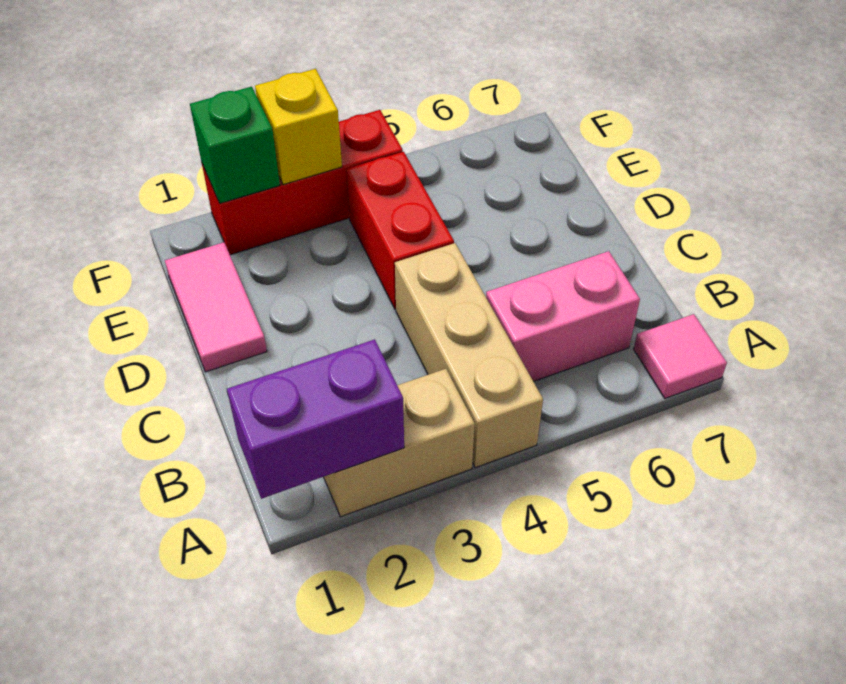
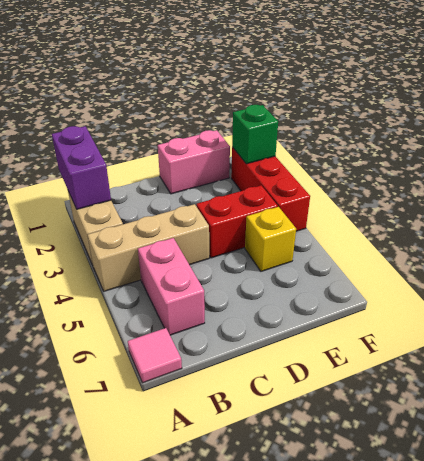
pink tile D1:E1 level 1 -> pink brick D1:E1 level 1
yellow brick F3 level 2 -> yellow brick E5 level 1

